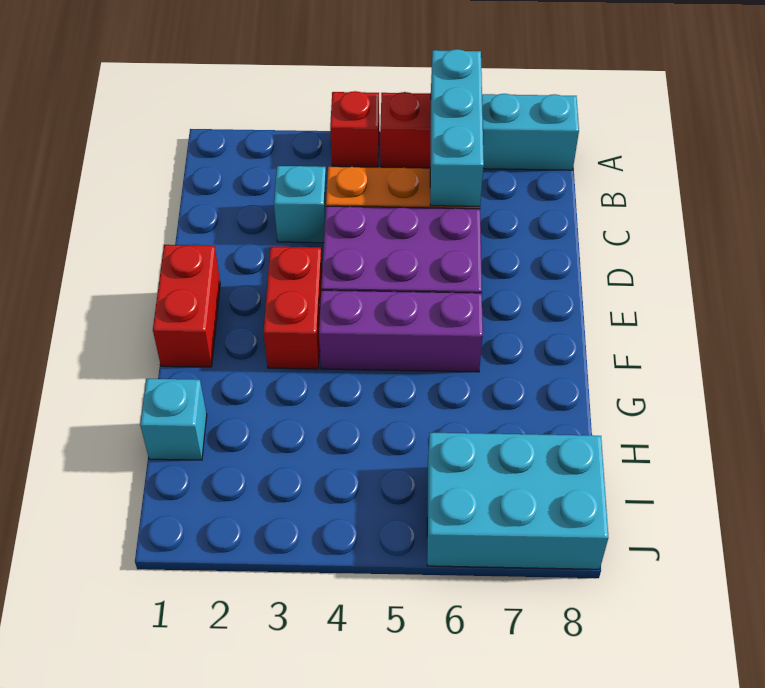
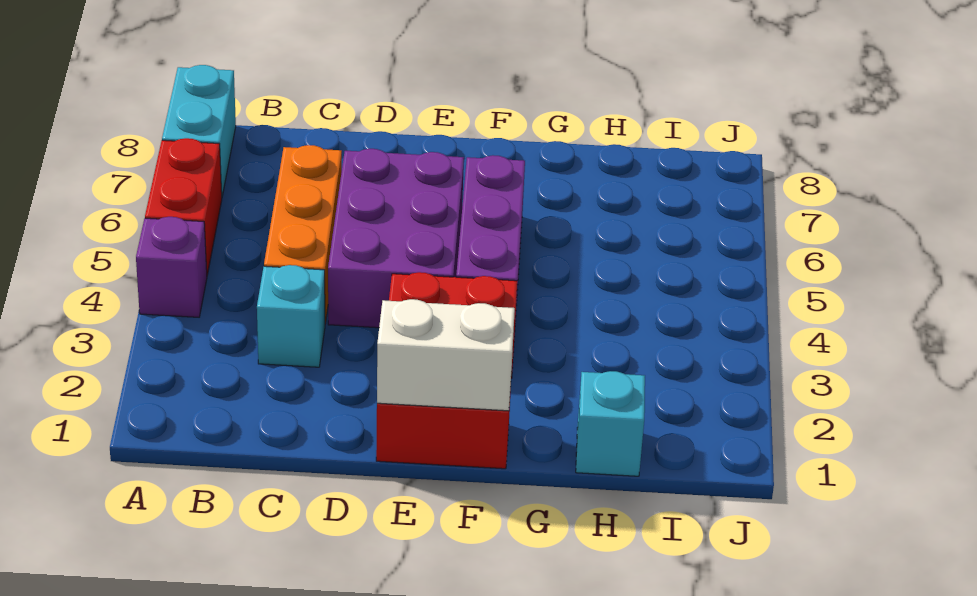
red brick A4 level 1 -> purple brick A4 level 1
cyan brick A6:C6 level 2 -> none
none -> white brick E1:F1 level 2
cyan brick I6:J8 level 1 -> none

